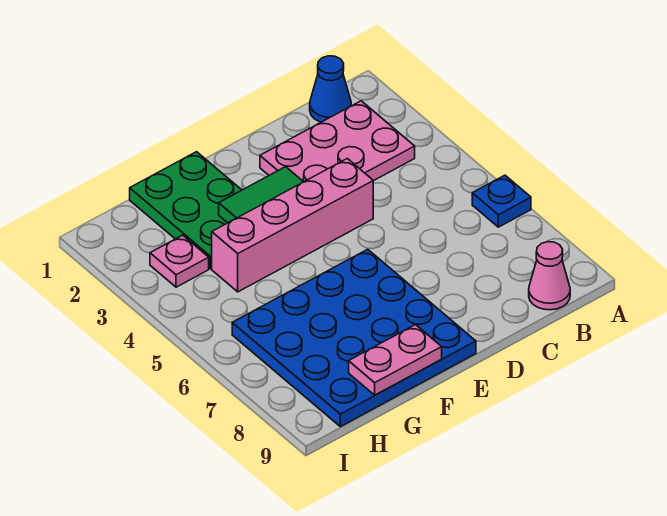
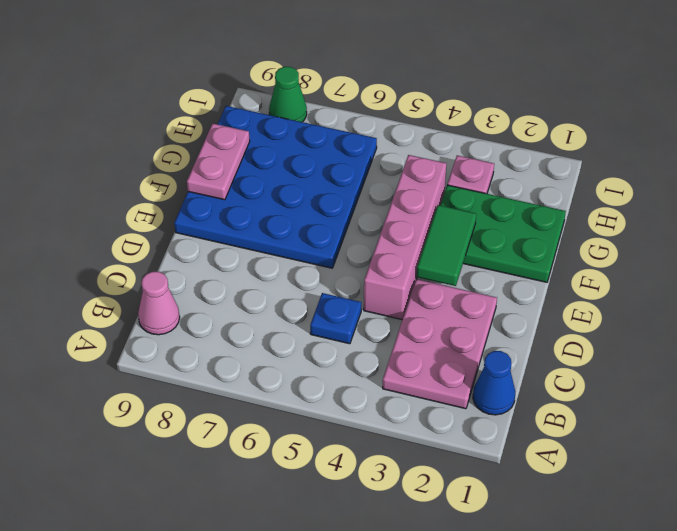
blue plate A6 level 1 -> blue plate C5 level 1
none -> green cone I8 level 1

